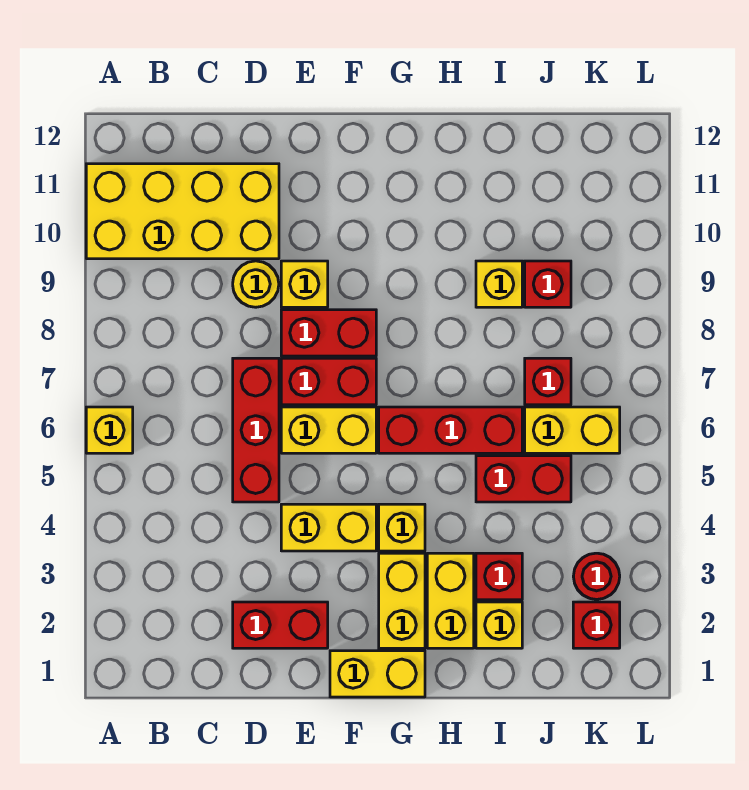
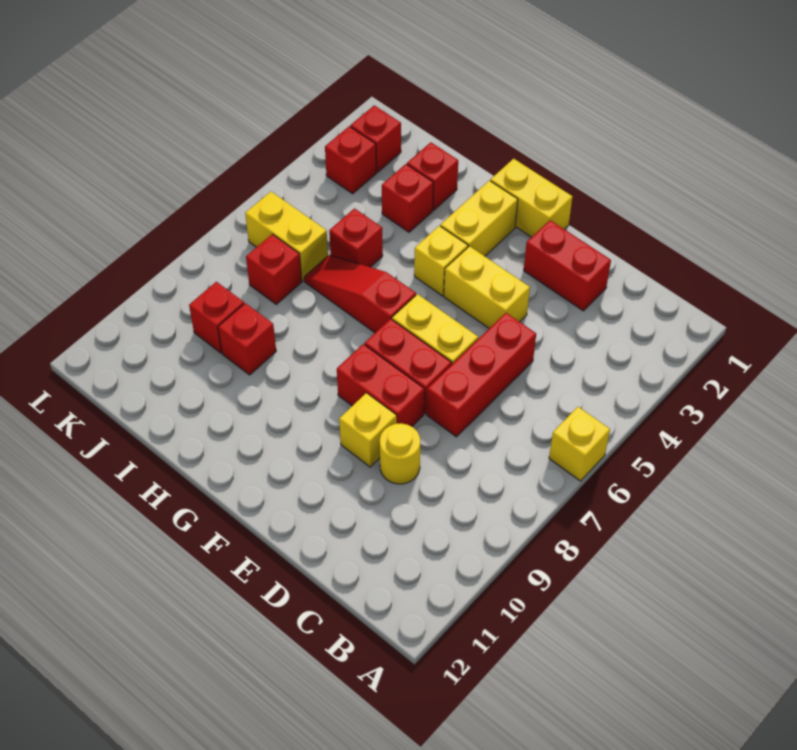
yellow brick A10:D11 level 1 -> none
red brick G6:I6 level 1 -> red slope G6:I6 level 1 top G
yellow brick H2:H3 level 1 -> none
yellow brick I2 level 1 -> red brick I2 level 1
red brick I5:J5 level 1 -> red brick I5 level 1
yellow brick I9 level 1 -> red brick I9 level 1
red round brick K3 level 1 -> red brick K3 level 1

